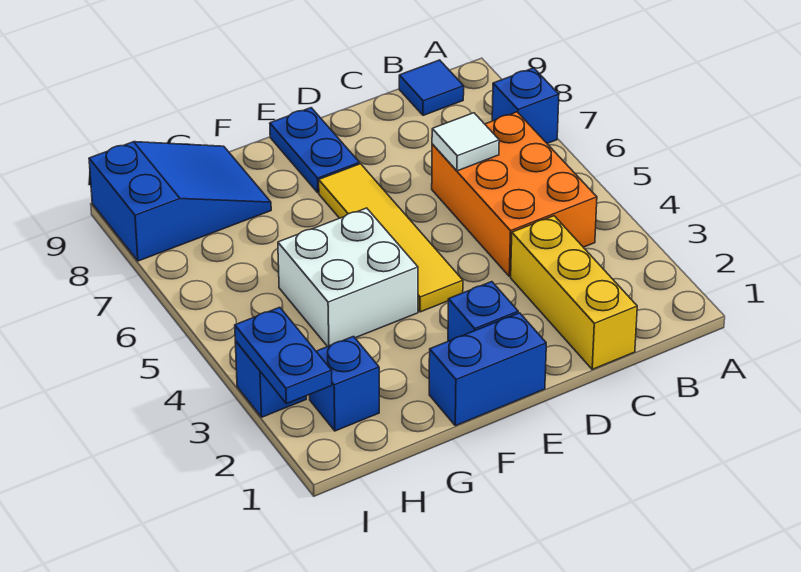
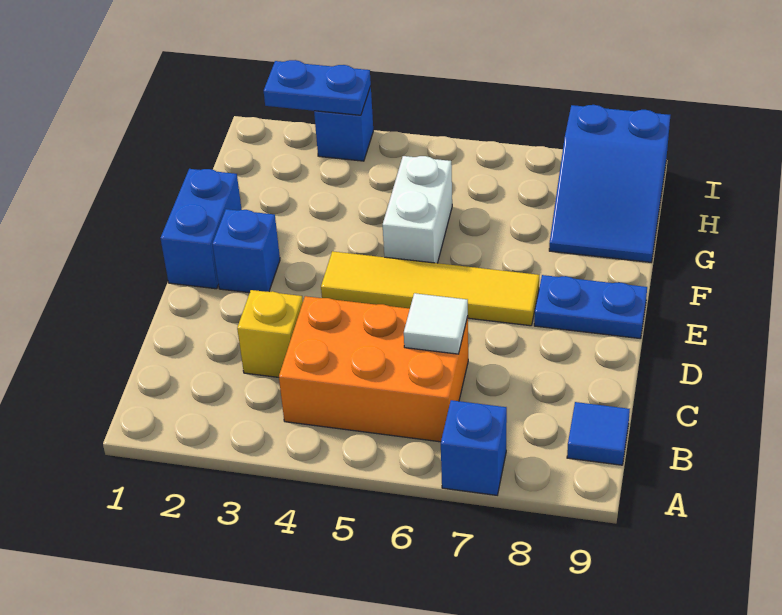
yellow brick C1:C3 level 1 -> yellow brick C3 level 1
white brick F4:G5 level 1 -> white brick F5:G5 level 1
blue brick H2 level 1 -> none

